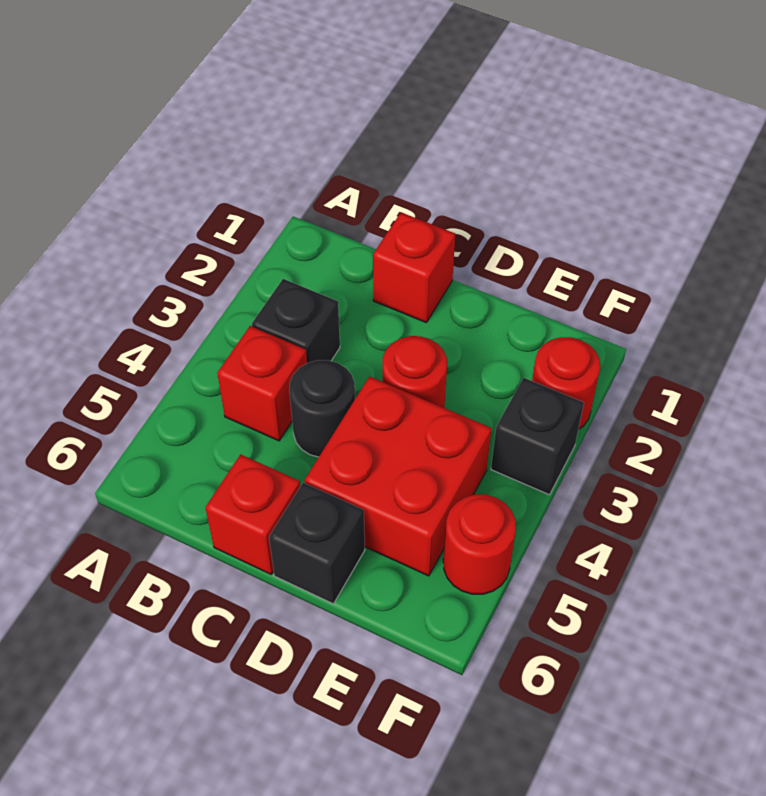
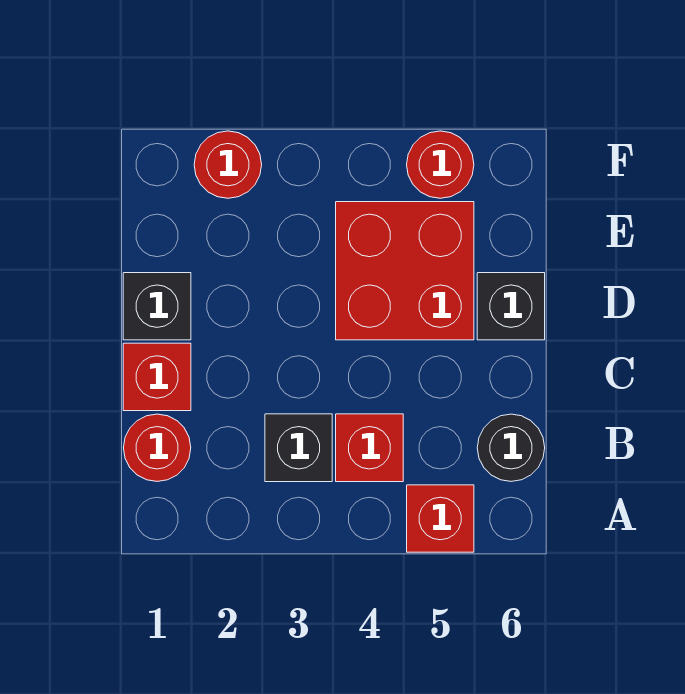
black round brick C4 level 1 -> black round brick B6 level 1
red brick C6 level 1 -> red brick A5 level 1
red round brick D3 level 1 -> red round brick B1 level 1
black brick F3 level 1 -> black brick D1 level 1

